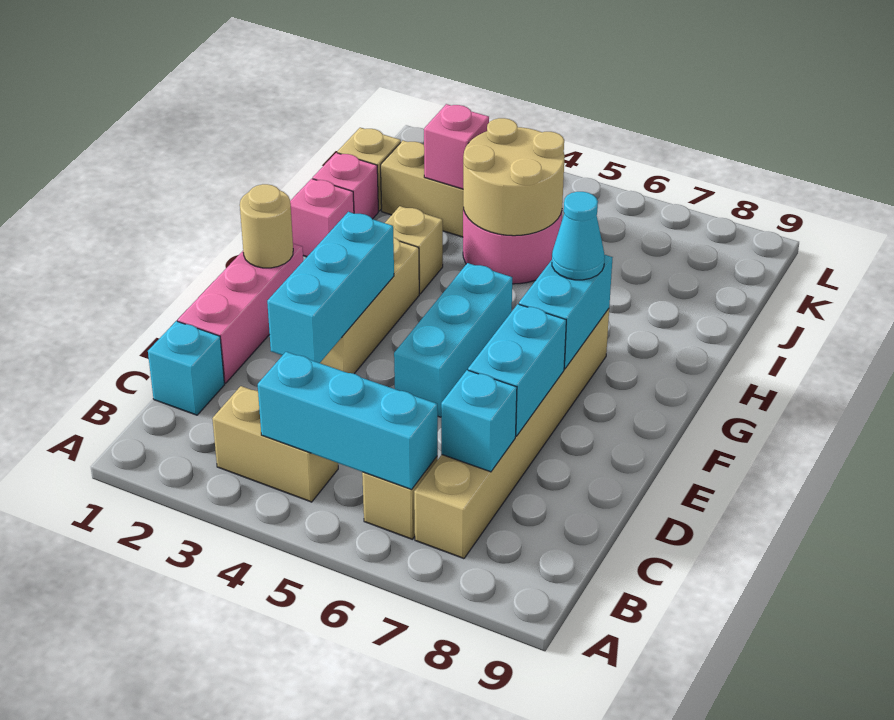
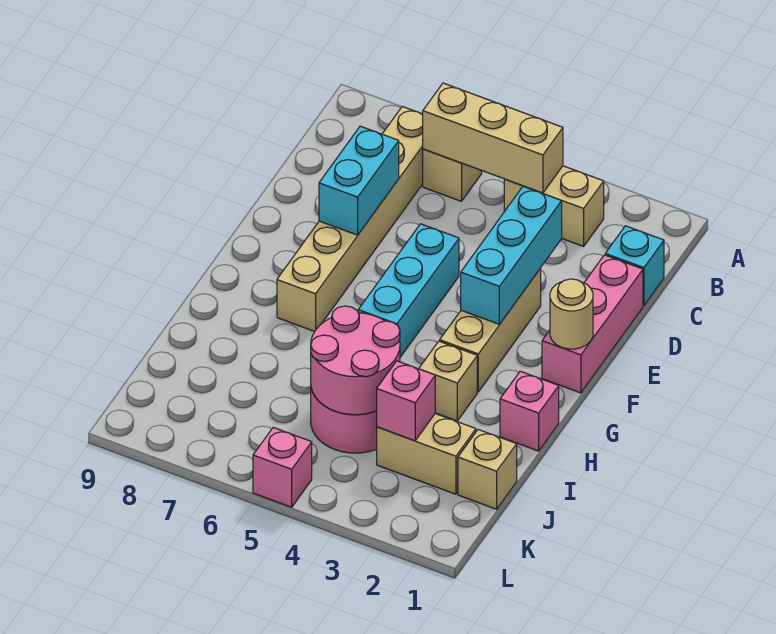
cyan brick B4:B6 level 2 -> tan brick B4:B6 level 2
cyan brick C7 level 2 -> none
cyan brick F7:G7 level 2 -> none
cyan cone G7 level 3 -> none
pink brick I1 level 1 -> pink brick L5 level 1
tan round brick I4:J5 level 2 -> pink round brick I4:J5 level 2

